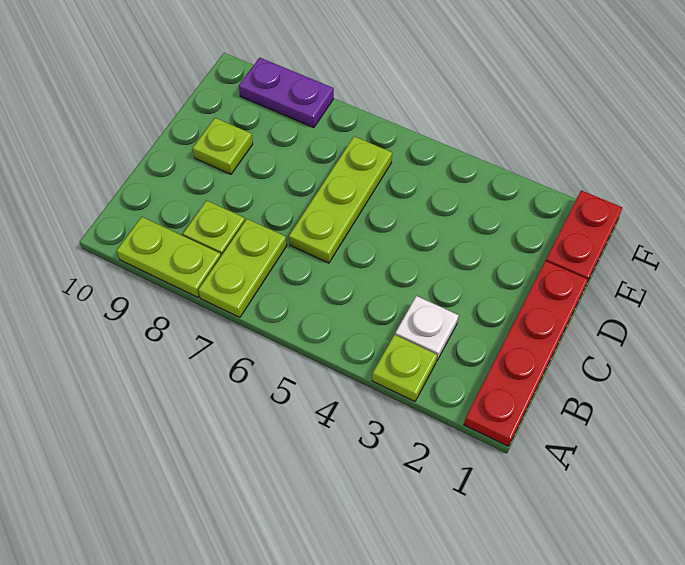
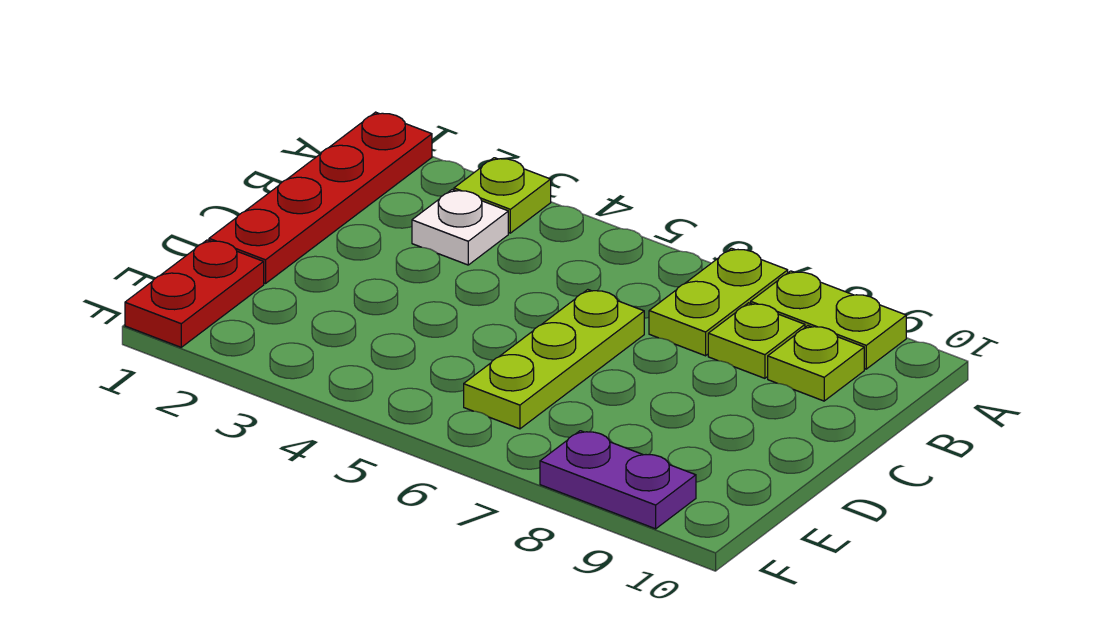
lime plate D9 level 1 -> lime plate B9 level 1

